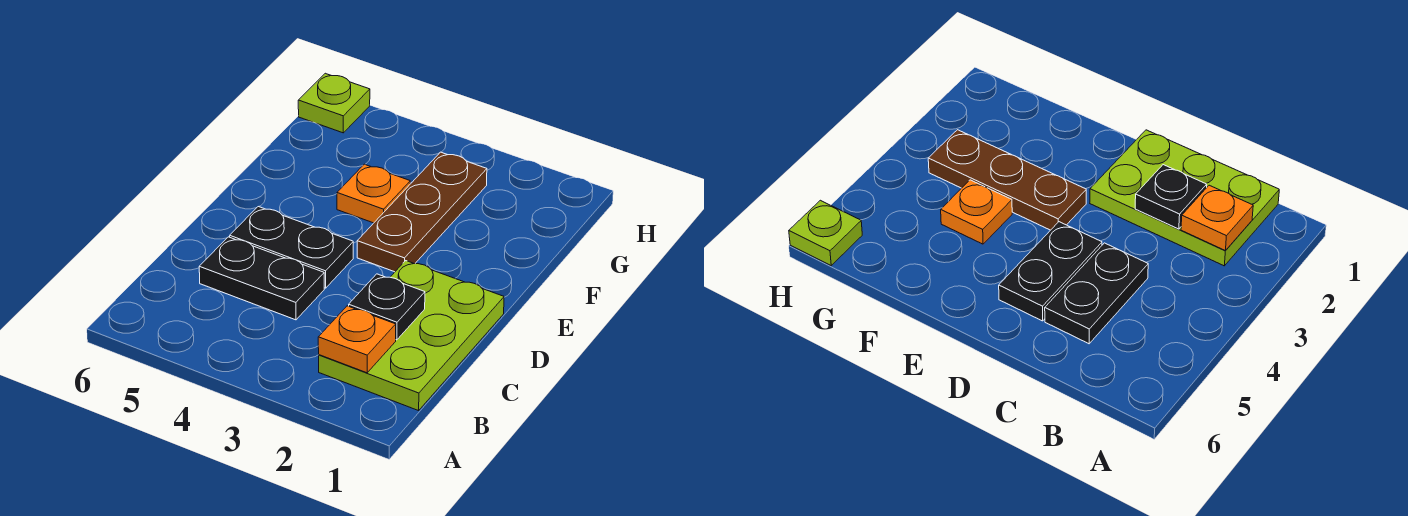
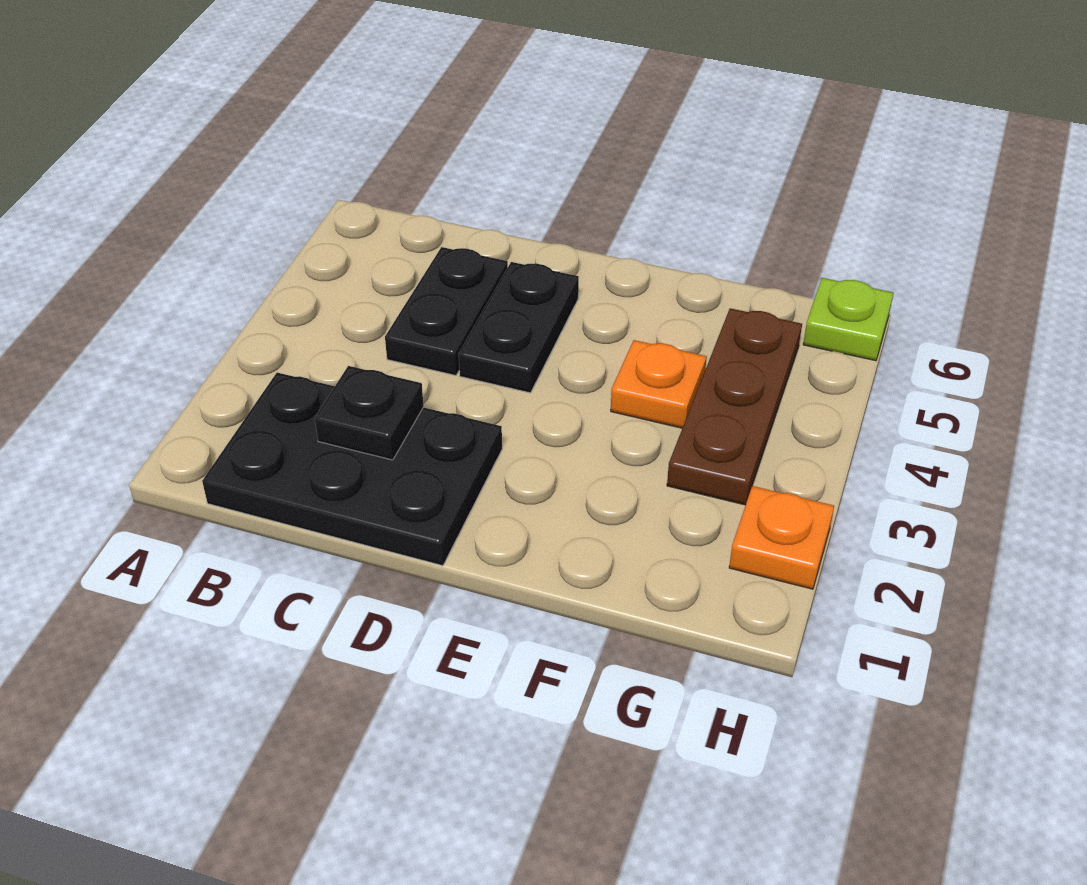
lime plate B1:D2 level 1 -> black plate B1:D2 level 1
orange plate B2 level 2 -> orange plate H2 level 1
brown plate E3:G3 level 1 -> brown plate G3:G5 level 1

